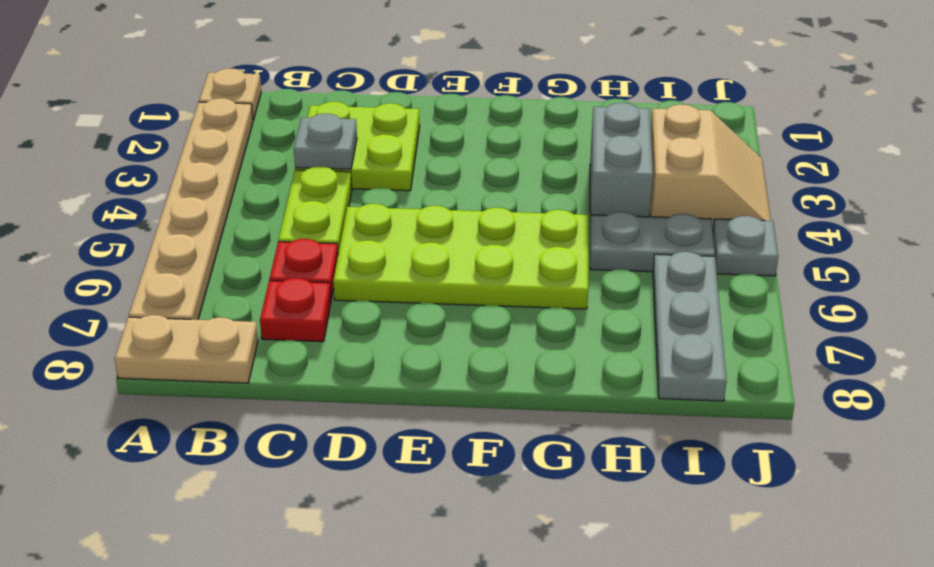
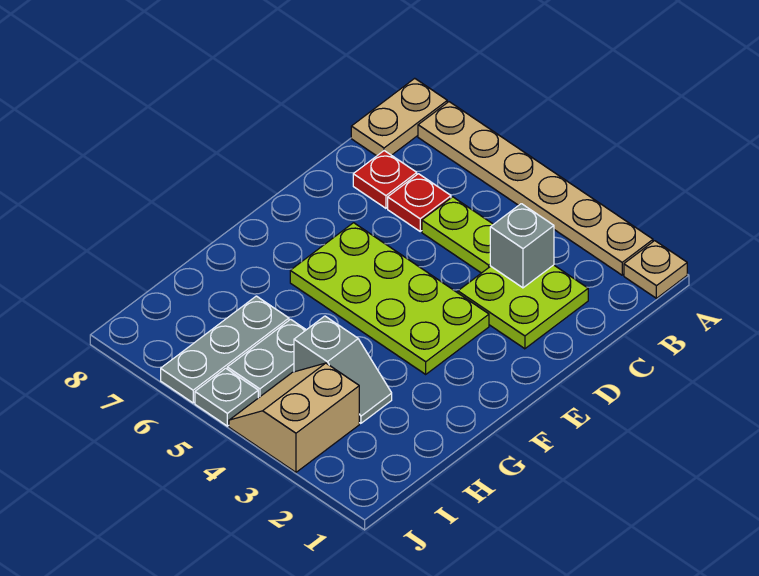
grey plate C3 level 2 -> grey brick C3 level 2
lime plate D5:G6 level 1 -> lime plate E3:F6 level 1
grey brick H3:H4 level 1 -> grey slope H3:H4 level 1 top 4
tan slope I3:J4 level 1 top I -> tan slope I3:J4 level 1 top 3
grey plate I6:I8 level 1 -> grey plate H6:J6 level 1

